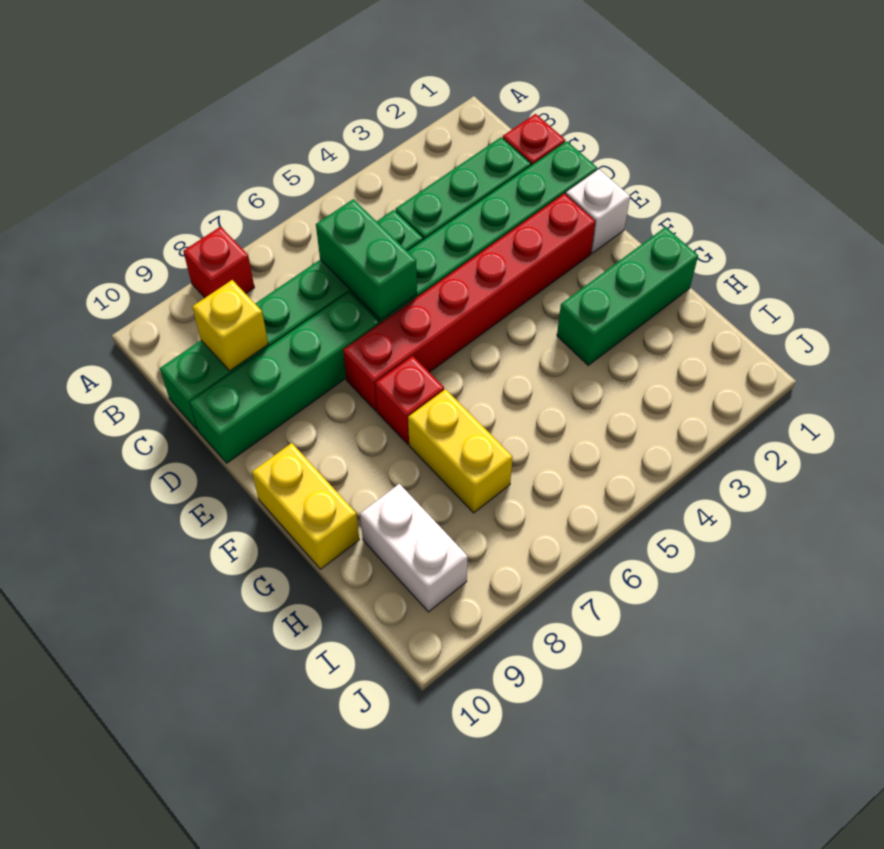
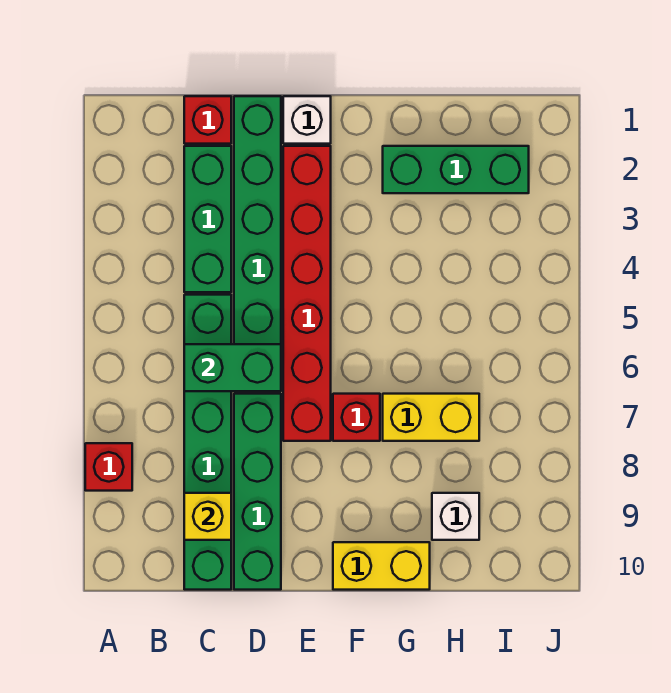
green brick G1:G3 level 1 -> green brick G2:I2 level 1
white brick H9:I9 level 1 -> white brick H9 level 1

